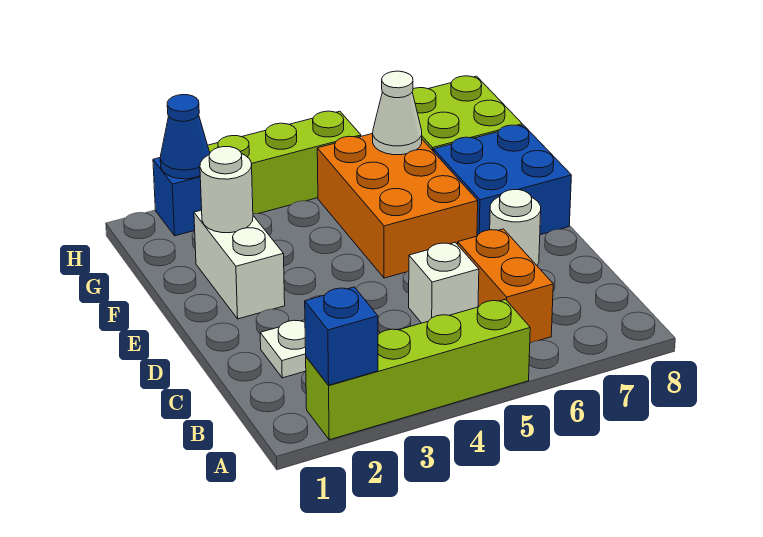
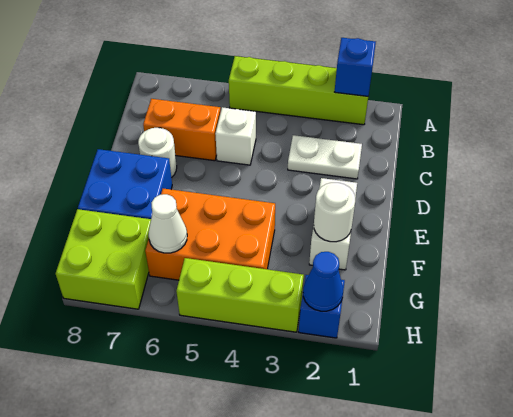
orange brick B6:C6 level 1 -> orange brick C6:C7 level 1
orange brick E5:G6 level 1 -> orange brick F4:G6 level 1

